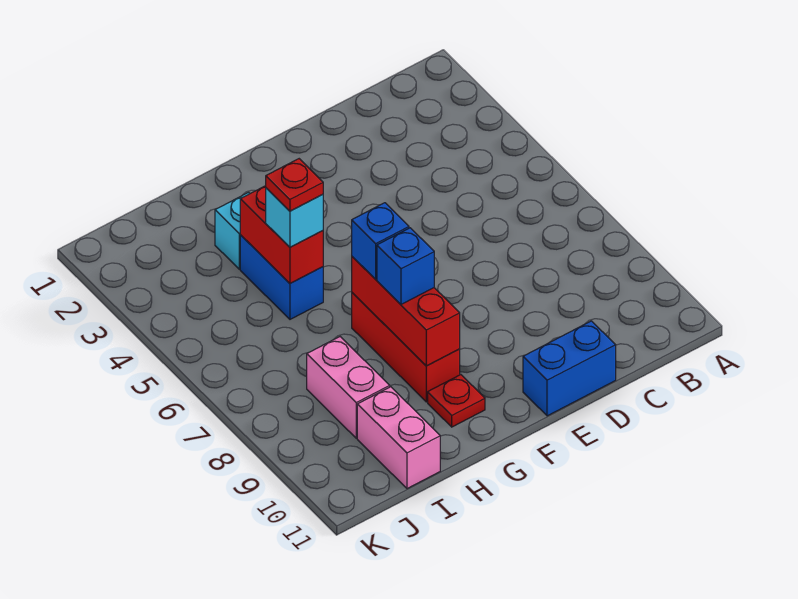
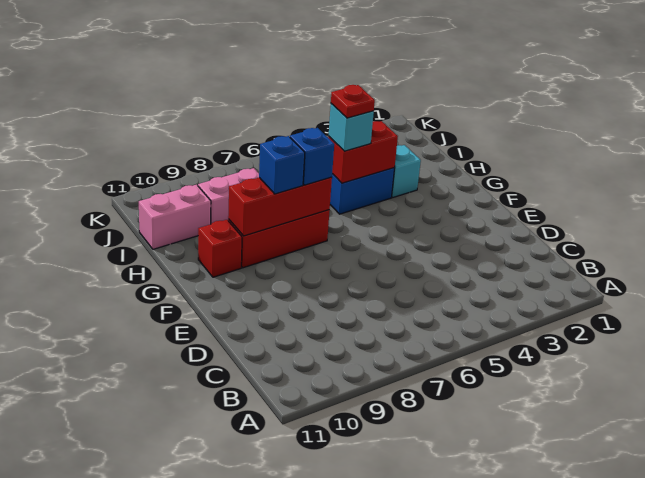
blue brick D11:E11 level 1 -> none
red plate G10 level 1 -> red brick G10 level 1

